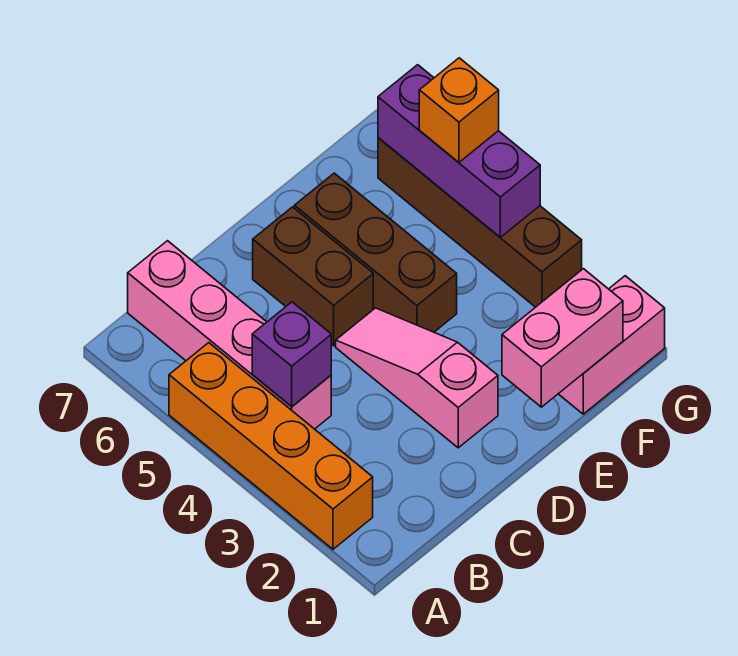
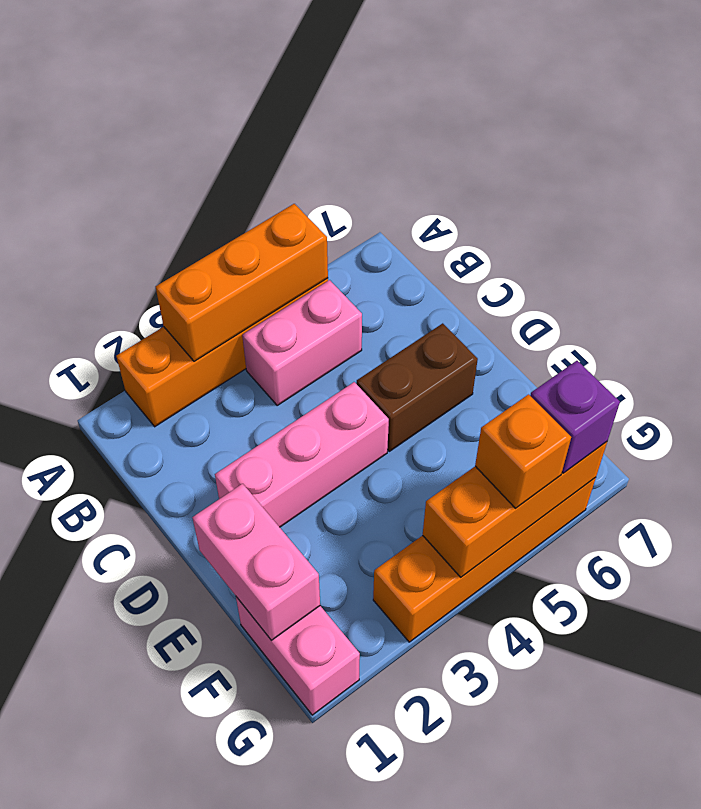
none -> orange brick A3:A5 level 2
pink brick B4:B7 level 1 -> pink brick B4:B5 level 1
purple brick B4 level 2 -> purple brick G6 level 3
pink slope D2:D4 level 1 top 2 -> pink brick D2:D4 level 1
brown brick E4:E6 level 1 -> none
brown brick G3:G6 level 1 -> orange brick G3:G6 level 1
purple brick G4:G6 level 2 -> orange brick G4:G6 level 2

